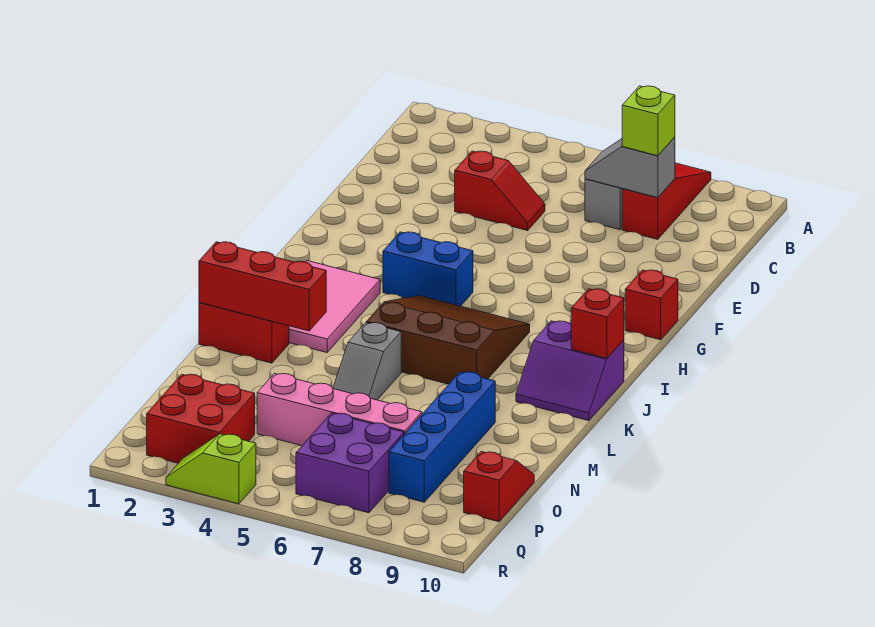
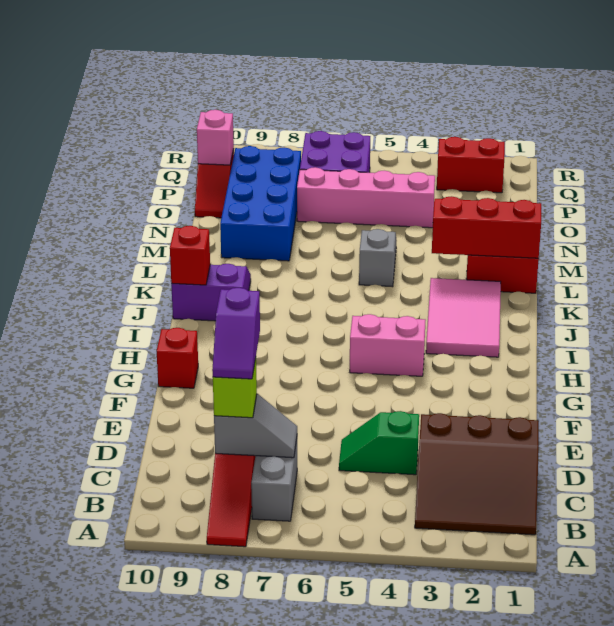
none -> purple slope C8:D8 level 4 top D
red slope D4:D5 level 1 top 4 -> green slope D4:D5 level 1 top 4
blue brick H4:H5 level 1 -> pink brick H4:H5 level 1
brown slope I5:K7 level 1 top K -> brown slope B1:D3 level 1 top D
blue brick M8:P8 level 1 -> blue brick M8:P9 level 1
red brick P2:Q3 level 1 -> red brick Q2:Q3 level 1
none -> pink brick P10 level 2
lime slope R3:R4 level 1 top 4 -> none

